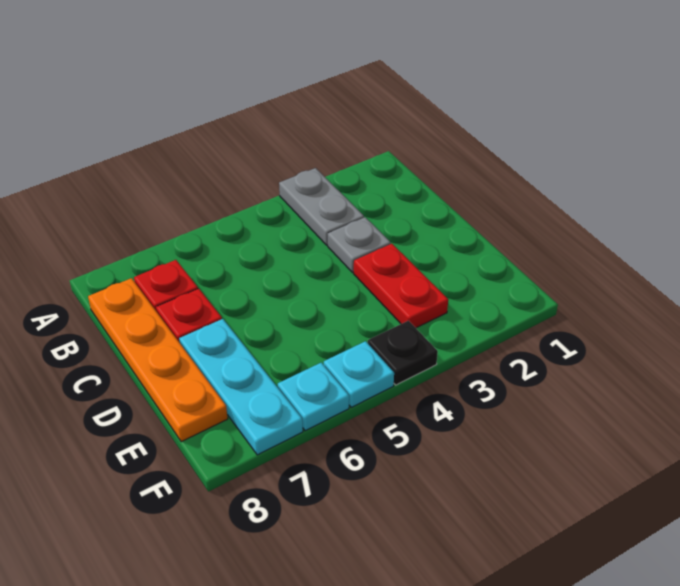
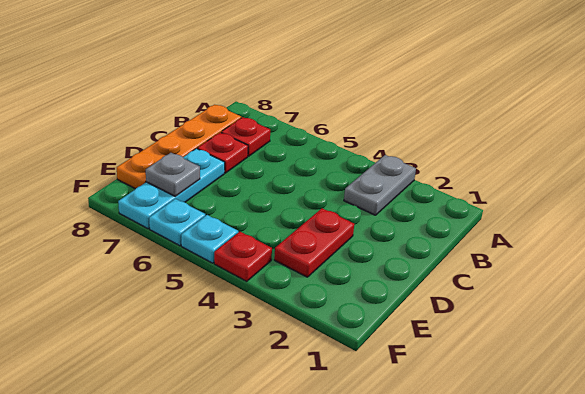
grey plate C3 level 1 -> grey plate E7 level 2
black plate F4 level 1 -> red plate F4 level 1

